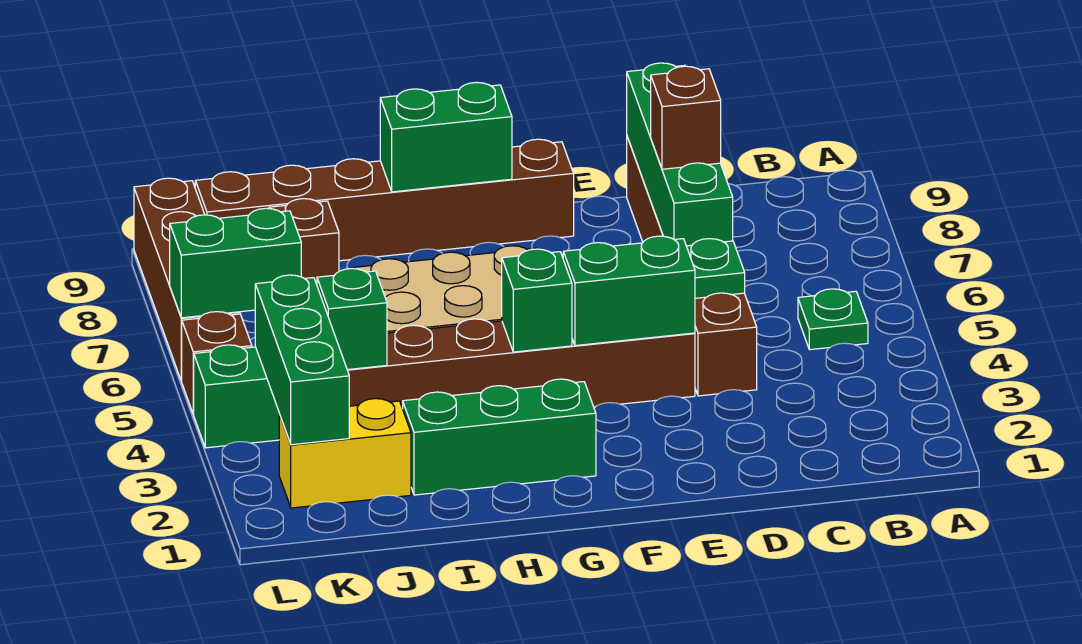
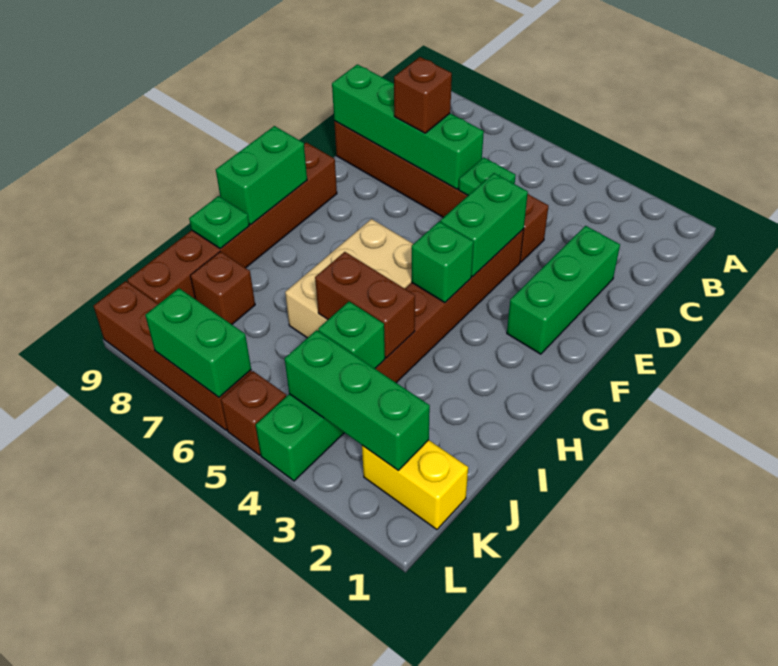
green plate B5 level 1 -> green plate I9 level 2
green brick G2:I2 level 1 -> green brick D2:F2 level 1
none -> brown brick I4:I5 level 2
yellow brick J2:K2 level 1 -> yellow brick K1:K2 level 1
green brick K6:L6 level 2 -> green brick L6:L7 level 2

